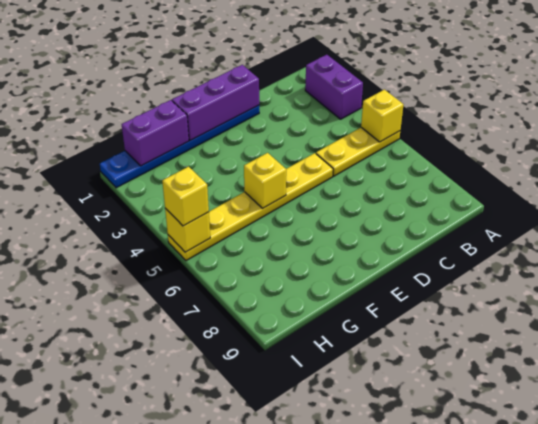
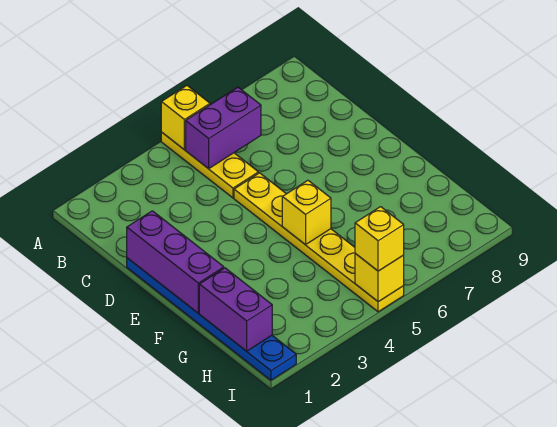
purple brick A2:A3 level 1 -> purple brick B5:B6 level 2

